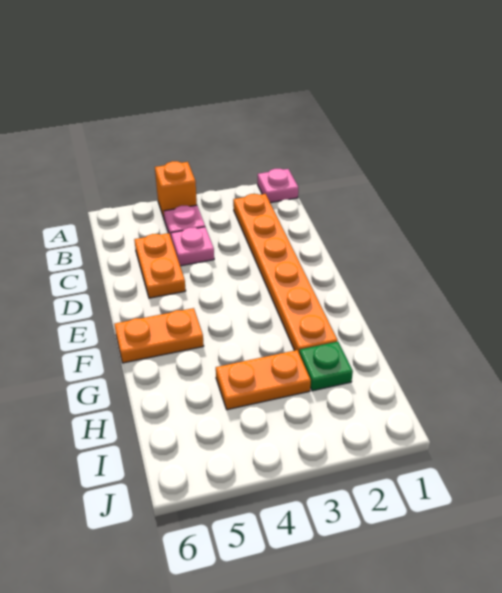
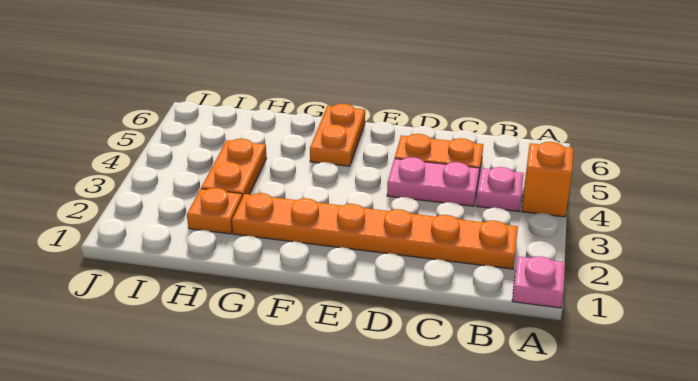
pink plate C4 level 1 -> pink plate C4:D4 level 1
green plate H2 level 1 -> orange plate H2 level 1

